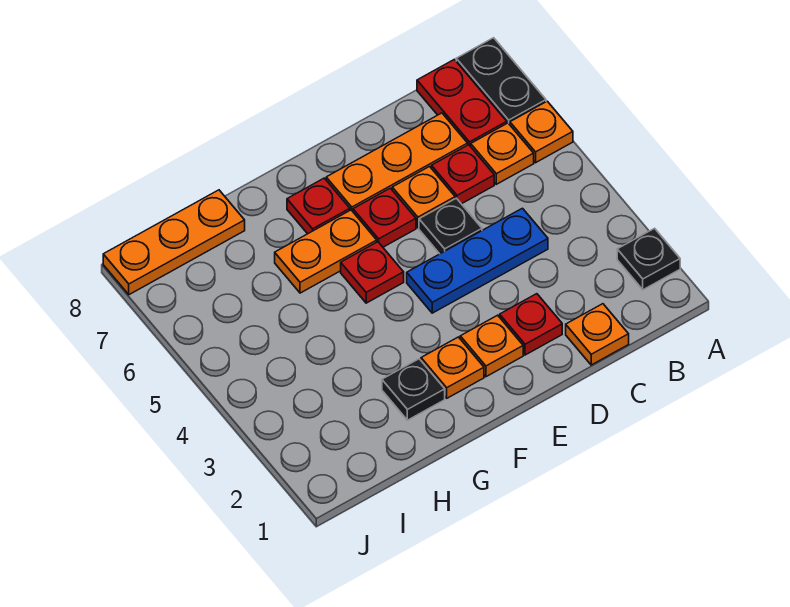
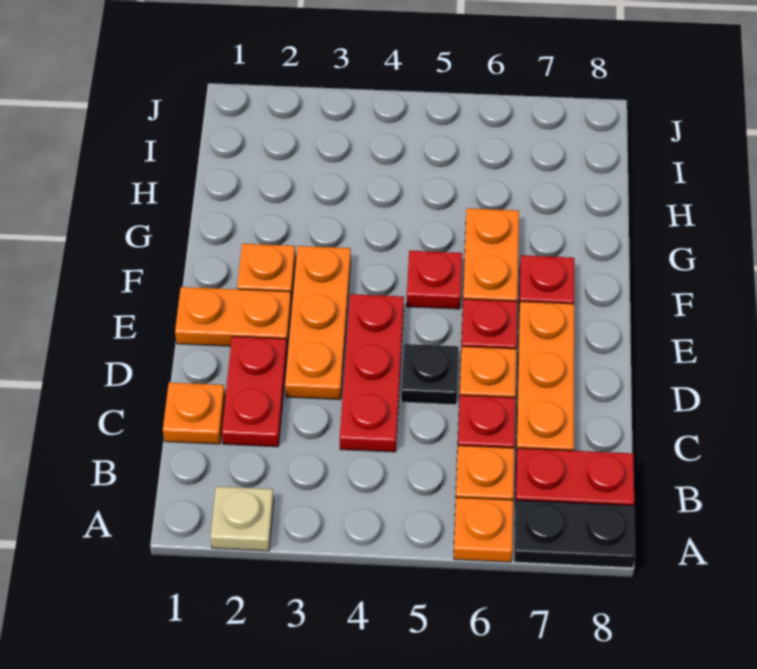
black plate A2 level 1 -> tan plate A2 level 1
blue plate C4:E4 level 1 -> red plate C4:E4 level 1
red plate D2 level 1 -> red plate C2:D2 level 1
orange plate E2 level 1 -> orange plate E1:E2 level 1
black plate G2 level 1 -> none
orange plate H8:J8 level 1 -> orange plate D3:F3 level 1

